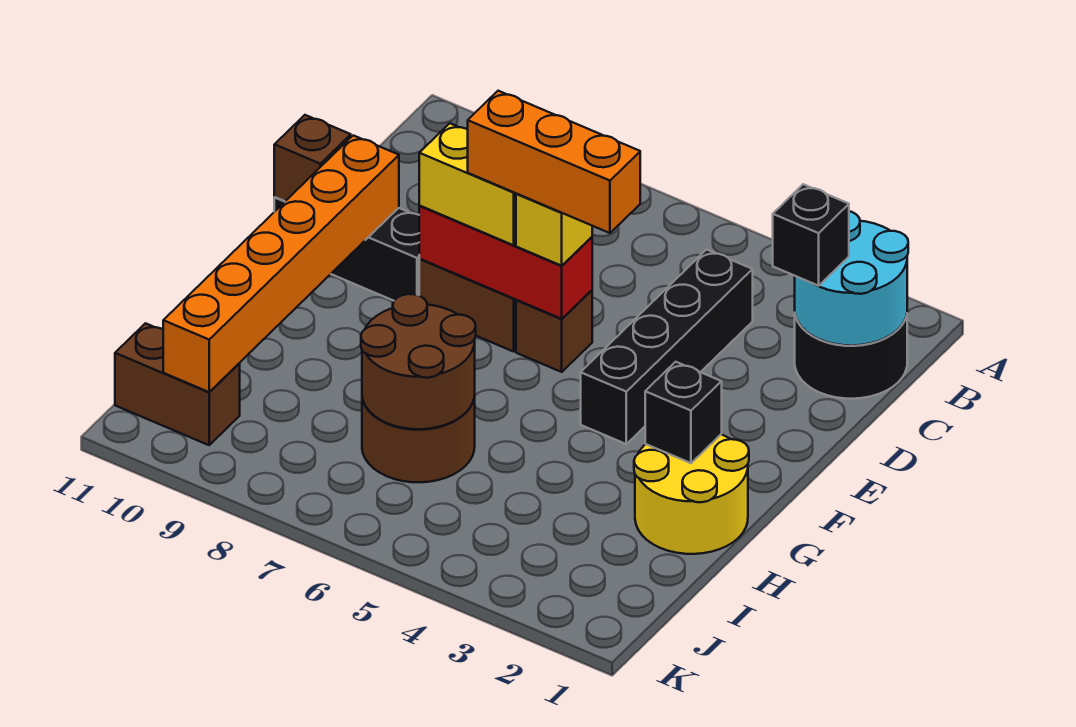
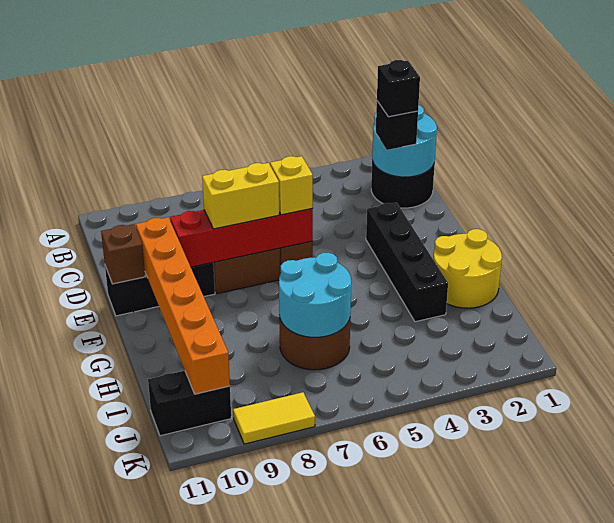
black brick C4:F4 level 1 -> black brick E3:H3 level 1
orange brick E5:E7 level 4 -> none
red brick E6:E8 level 2 -> red brick E6:E9 level 2
black brick G2 level 2 -> black brick C2 level 4
brown round brick H6:I7 level 2 -> cyan round brick H6:I7 level 2
brown brick J10:J11 level 1 -> black brick J10:J11 level 1
none -> yellow tile K8:K9 level 1

